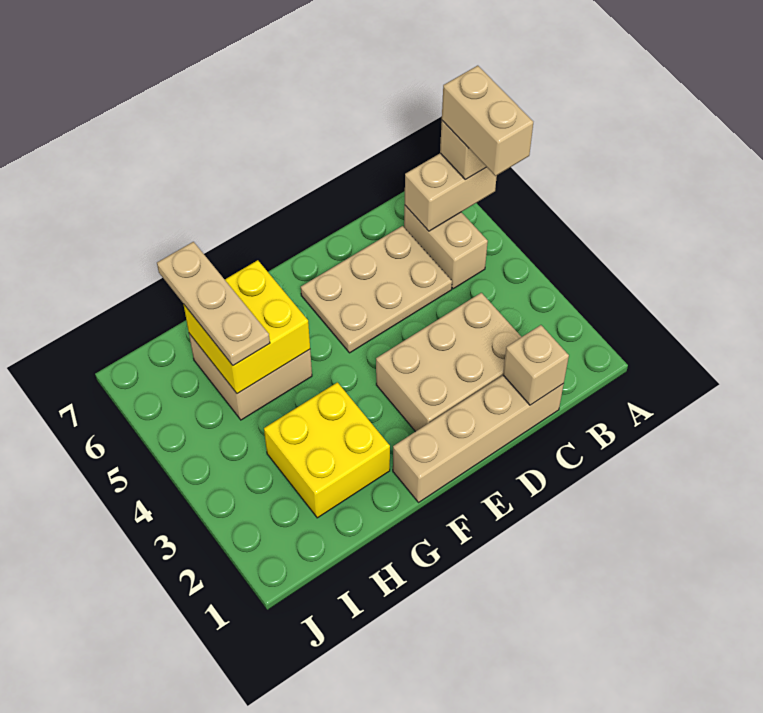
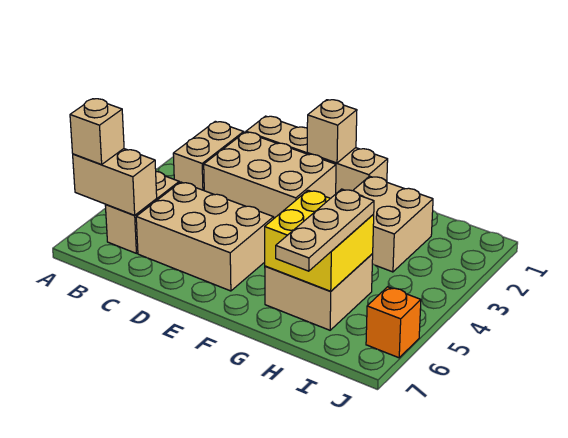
tan brick A5:A6 level 4 -> tan brick B2:B3 level 1
tan brick C1 level 2 -> tan brick E1 level 2
tan plate C5:E6 level 1 -> tan brick C5:E6 level 1
yellow brick G2:H3 level 1 -> tan brick G2:H3 level 1
none -> orange brick J6 level 1

